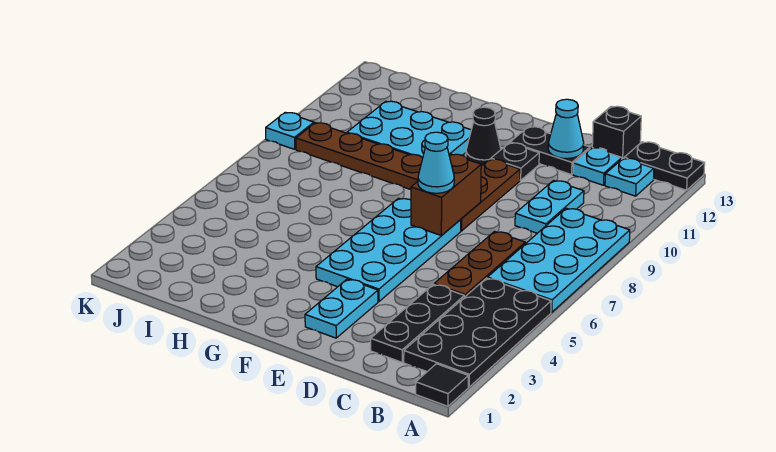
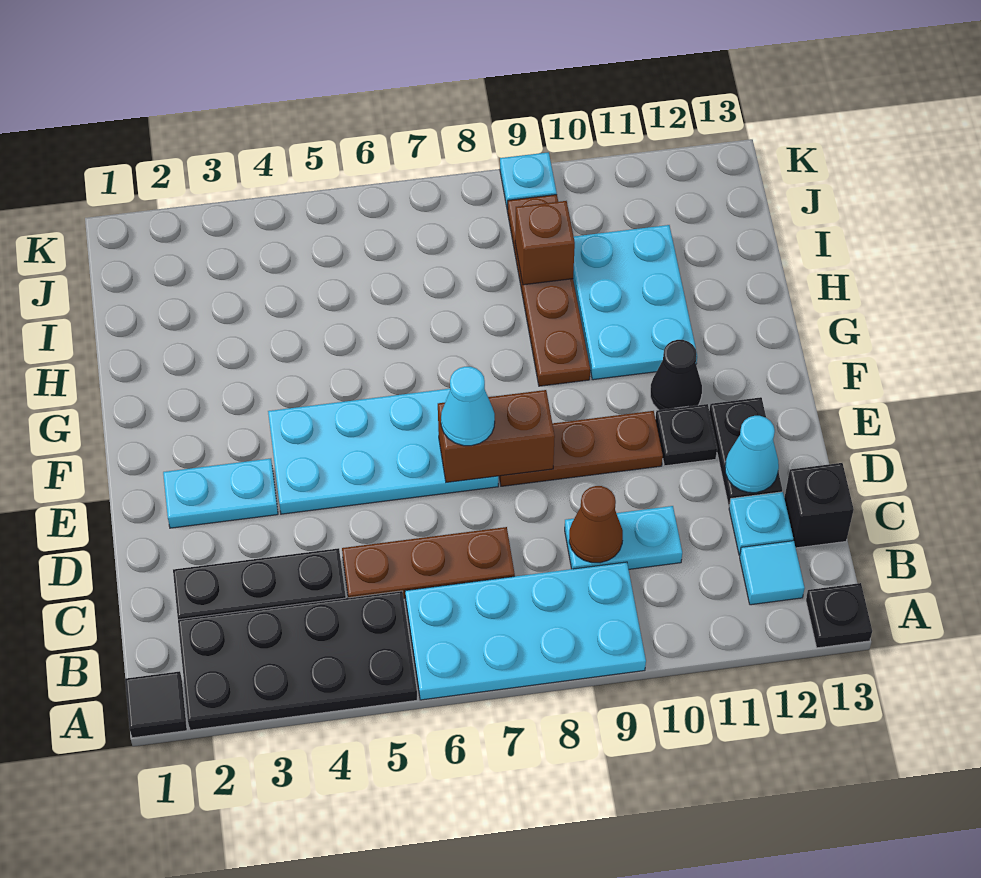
black plate A13:B13 level 1 -> black plate A13 level 1
cyan plate B12 level 1 -> cyan tile B12 level 1
none -> brown cone C9 level 2
none -> brown brick I9 level 2

